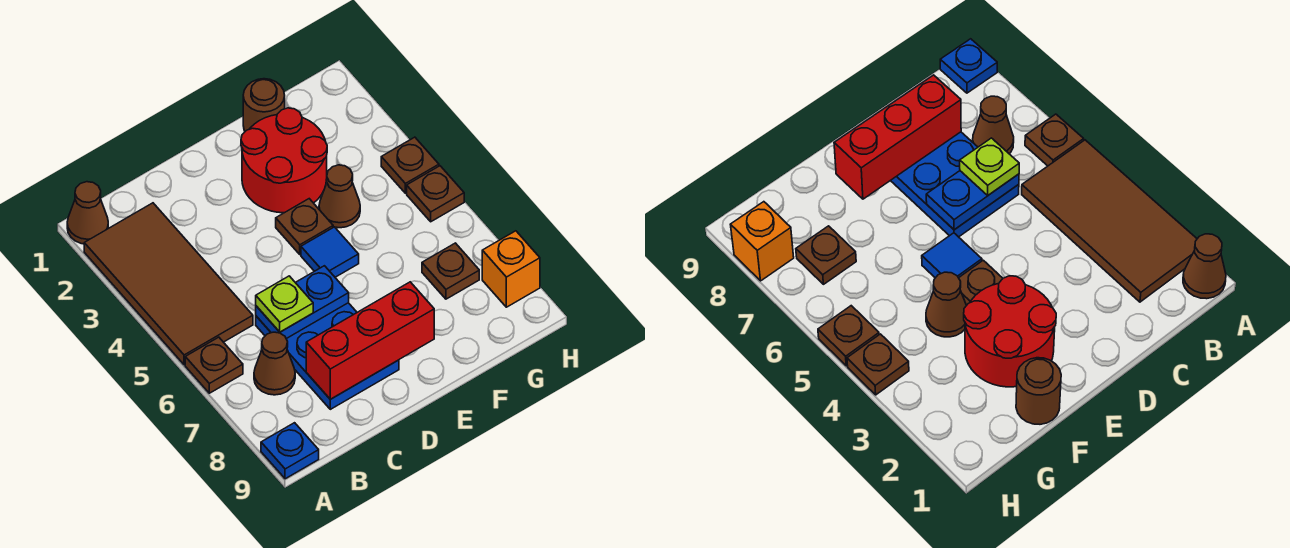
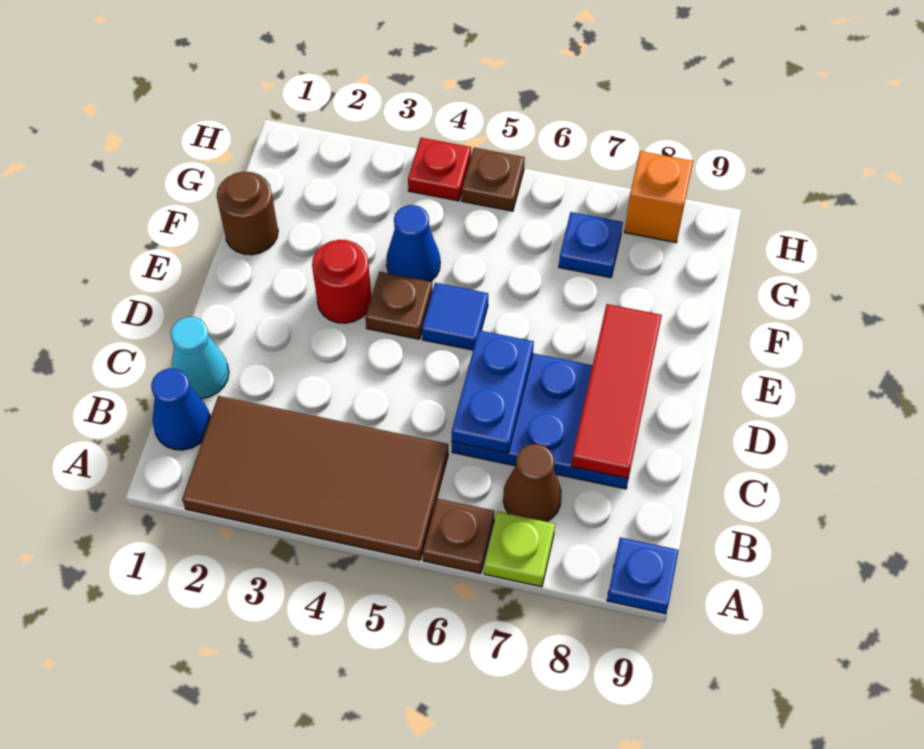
brown cone A1 level 1 -> none
none -> blue cone B1 level 1
none -> cyan cone C1 level 1
lime plate C6 level 3 -> lime plate A7 level 1
red brick C8:E8 level 2 -> red tile C8:E8 level 2
red round brick E2:F3 level 1 -> red round brick E3 level 1
brown cone F4 level 1 -> blue cone F4 level 1
brown plate G7 level 1 -> blue plate G7 level 1
brown plate H4 level 1 -> red plate H4 level 1

